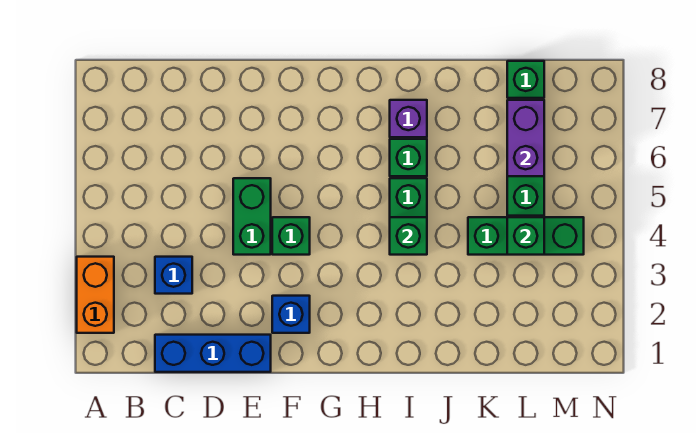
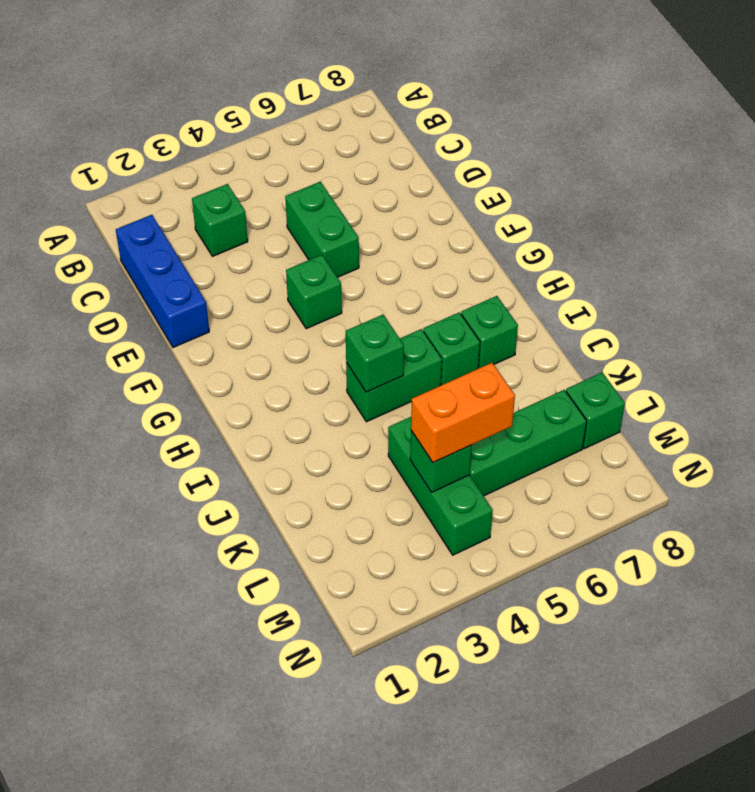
orange brick A2:A3 level 1 -> orange brick L4:L5 level 3
blue brick C3 level 1 -> green brick C3 level 1
green brick E4:E5 level 1 -> green brick D5:E5 level 1
blue brick F2 level 1 -> none
purple brick I7 level 1 -> green brick I7 level 1
purple brick L6:L7 level 2 -> none

